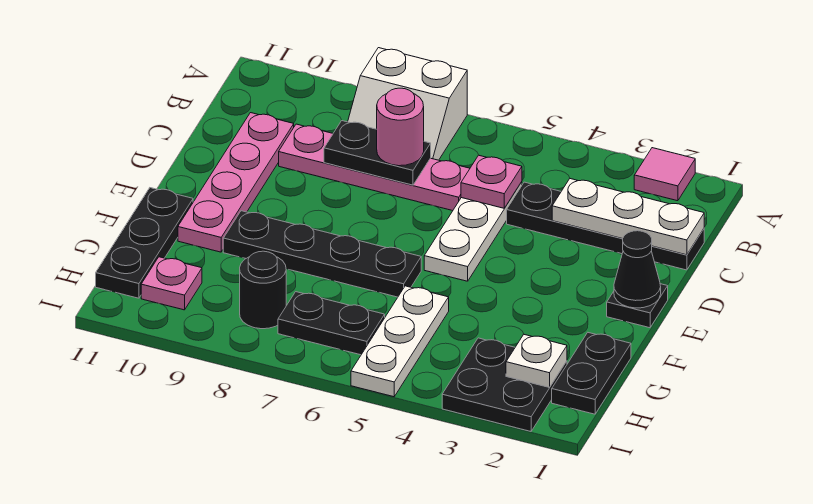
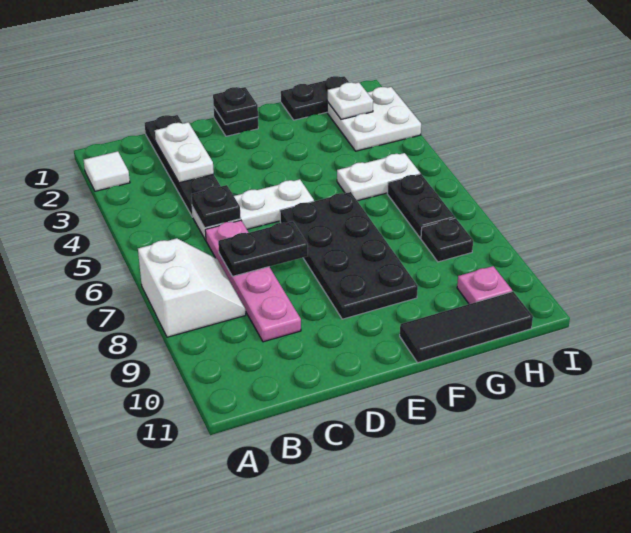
pink tile A2 level 1 -> white tile A2 level 1
white plate C1:C3 level 2 -> white plate C2:C3 level 2
pink plate C5 level 2 -> black plate C5 level 2
black plate C7:C8 level 2 -> black plate C7:D7 level 2
pink round brick C7 level 3 -> none
pink plate C10:F10 level 1 -> none
black cone E1 level 2 -> black plate E1 level 2
black plate F6:F9 level 1 -> black plate E6:F9 level 1
black plate F11:H11 level 1 -> black tile F11:H11 level 1
white plate G5:I5 level 1 -> white plate G5:H5 level 1
black plate H2:I3 level 1 -> white plate H2:I3 level 1
black round brick H8 level 1 -> black plate H8 level 1

